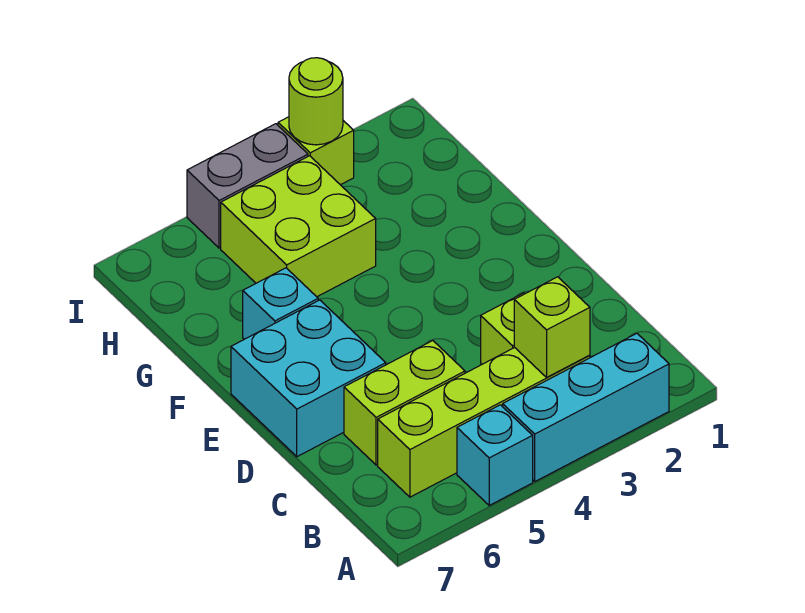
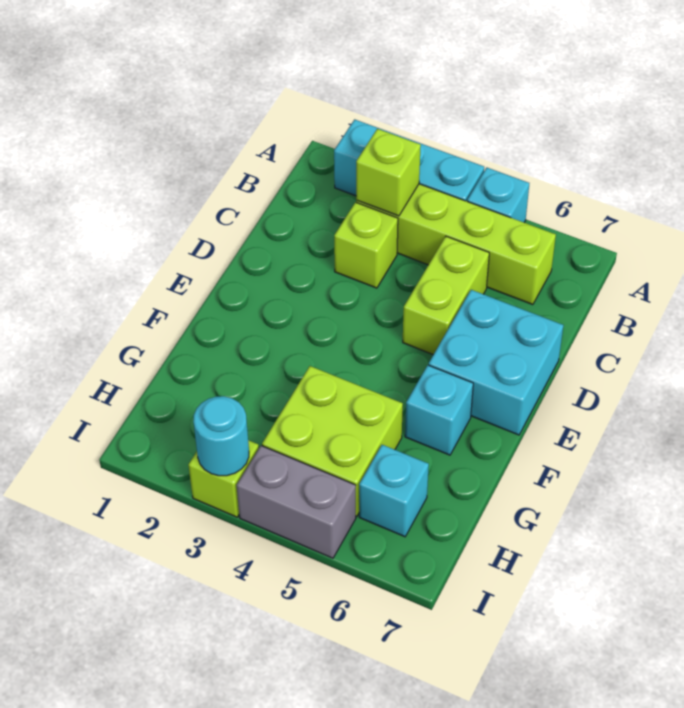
lime brick C5:C6 level 1 -> lime brick C5:D5 level 1
none -> cyan brick H6 level 1
lime round brick I3 level 2 -> cyan round brick I3 level 2

